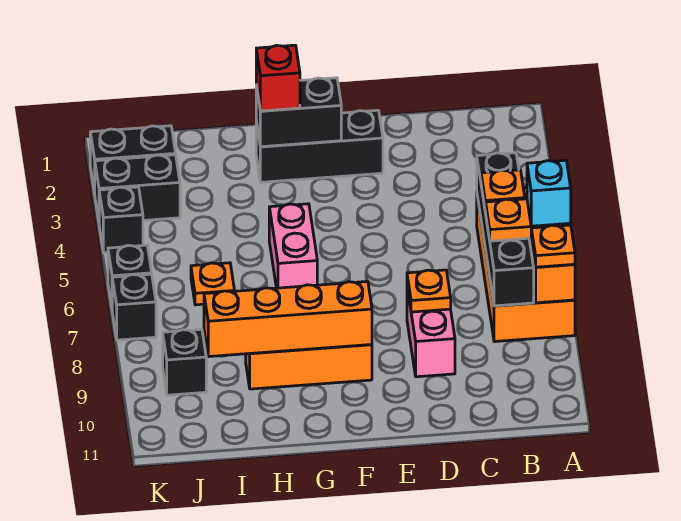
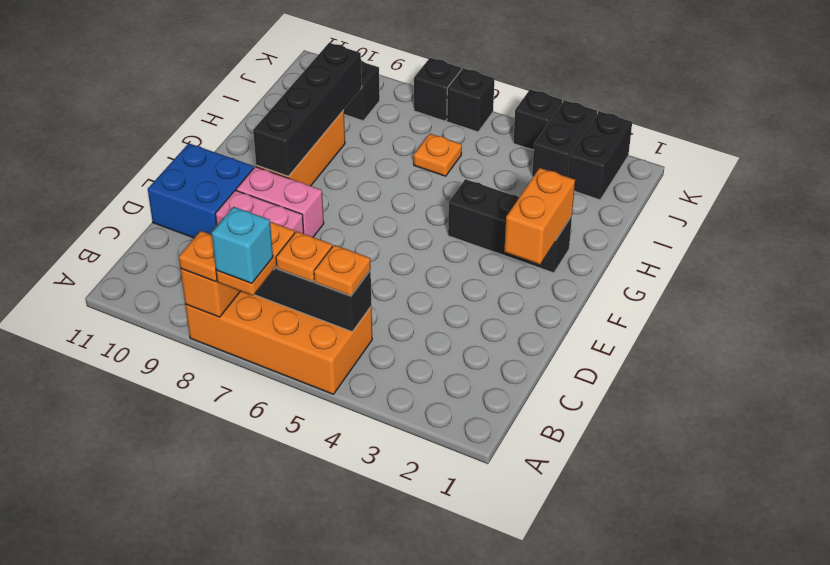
orange plate D8 level 2 -> orange plate B5 level 3
none -> blue brick D10:E11 level 1
black brick E2:G2 level 1 -> black brick G2:G4 level 1
black brick F2:G2 level 2 -> orange brick F2:G2 level 2
orange brick F9:I9 level 2 -> black brick F9:I9 level 2
red brick G2 level 3 -> none
pink brick G5:G6 level 1 -> pink brick E8:E9 level 1

